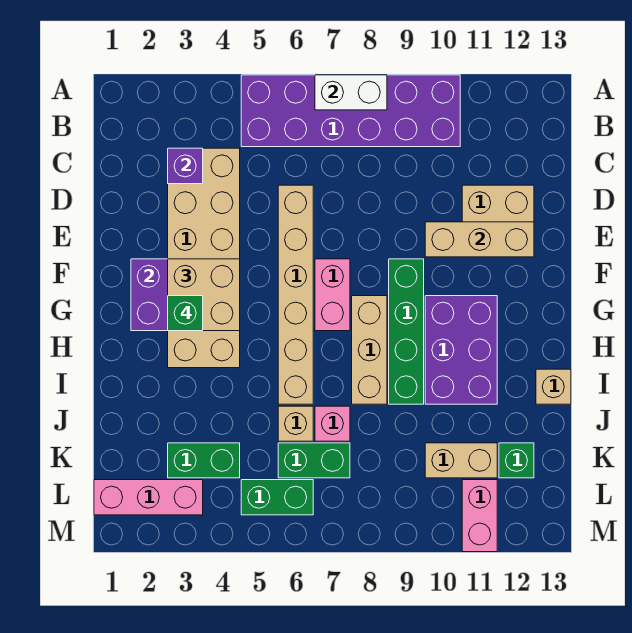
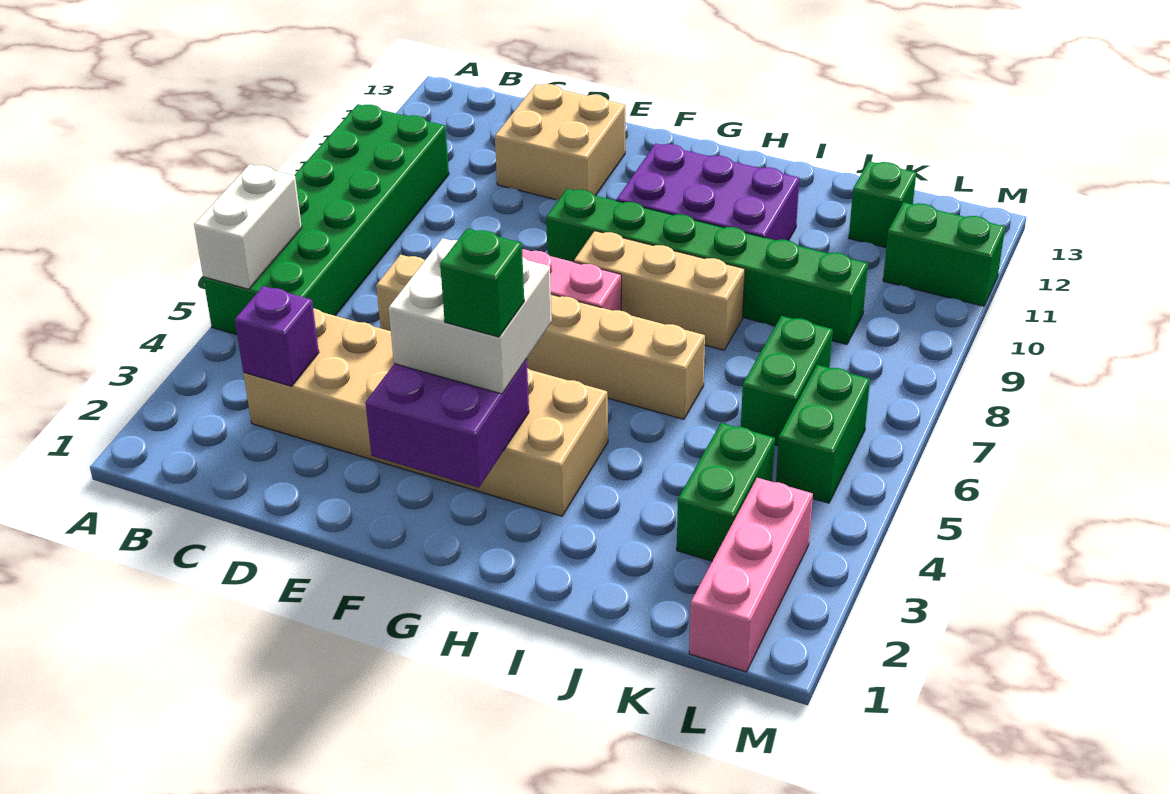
purple brick A5:B10 level 1 -> green brick A5:B10 level 1
white brick A7:A8 level 2 -> white brick A5:A6 level 2
tan brick E10:E12 level 2 -> none
tan brick F3:G4 level 3 -> white brick F3:G4 level 3
green brick F9:I9 level 1 -> green brick F9:K9 level 1
tan brick I13 level 1 -> none
tan brick J6 level 1 -> none
pink brick J7 level 1 -> none
tan brick K10:K11 level 1 -> none
pink brick L11:M11 level 1 -> green brick L11:M11 level 1

